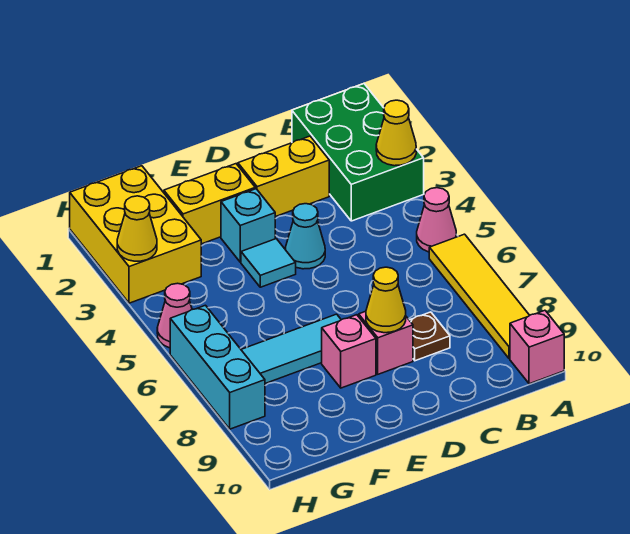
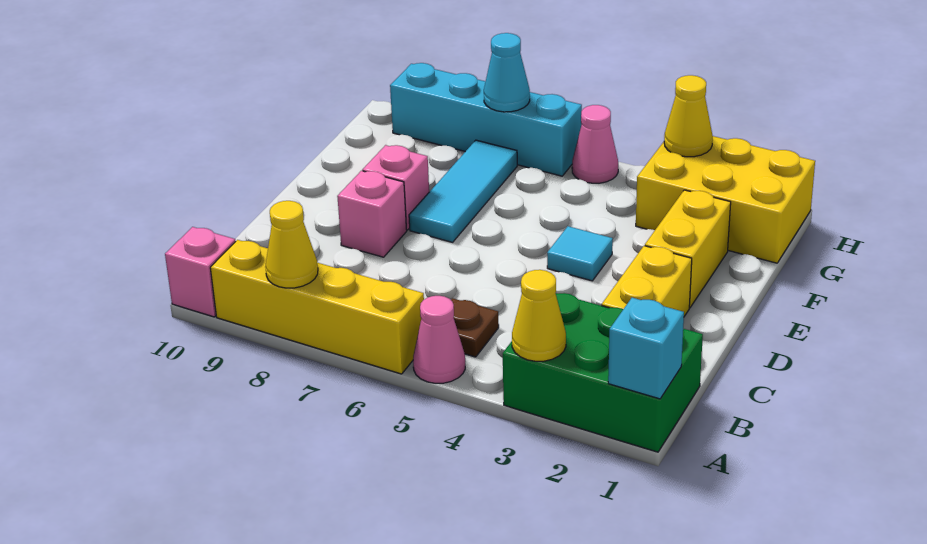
yellow tile A6:A9 level 1 -> yellow brick A6:A9 level 1
brown plate C8 level 1 -> brown plate B5 level 1
cyan cone D4 level 1 -> cyan cone H7 level 2
yellow cone D8 level 2 -> yellow cone A8 level 2
cyan brick E3 level 1 -> cyan brick A1 level 2
cyan brick H6:H8 level 1 -> cyan brick H6:H9 level 1

